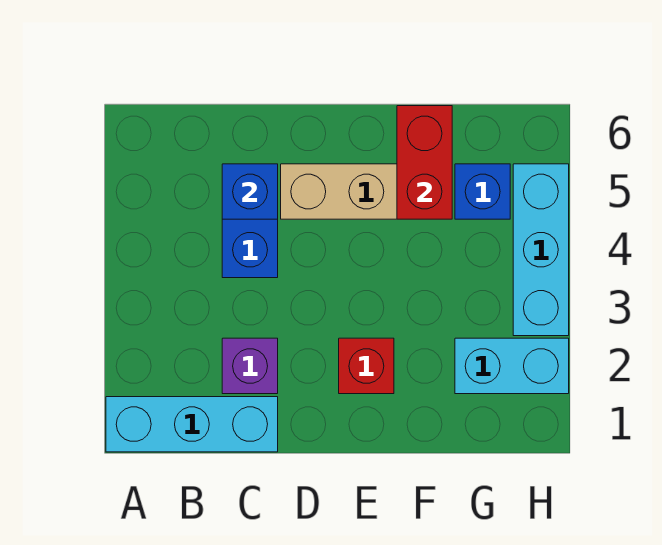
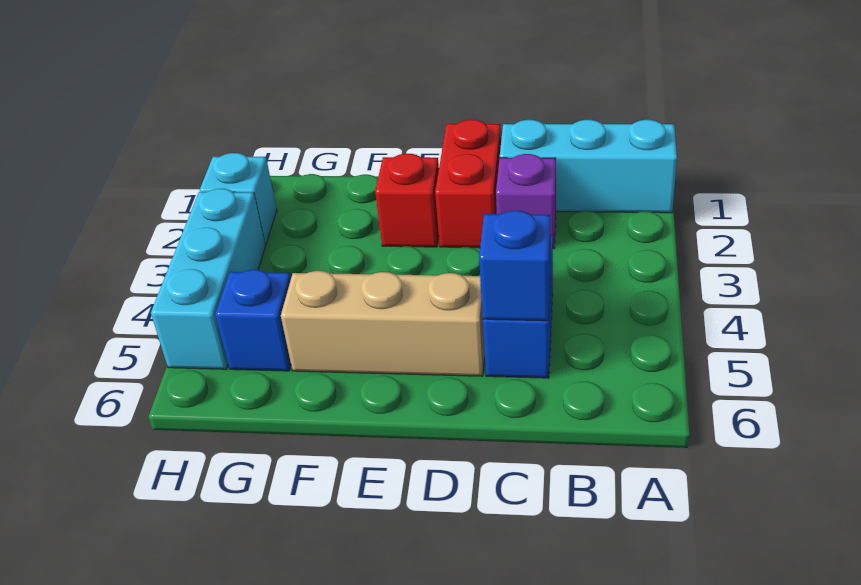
red brick F5:F6 level 2 -> red brick D1:D2 level 1
cyan brick G2:H2 level 1 -> cyan brick H2 level 1

